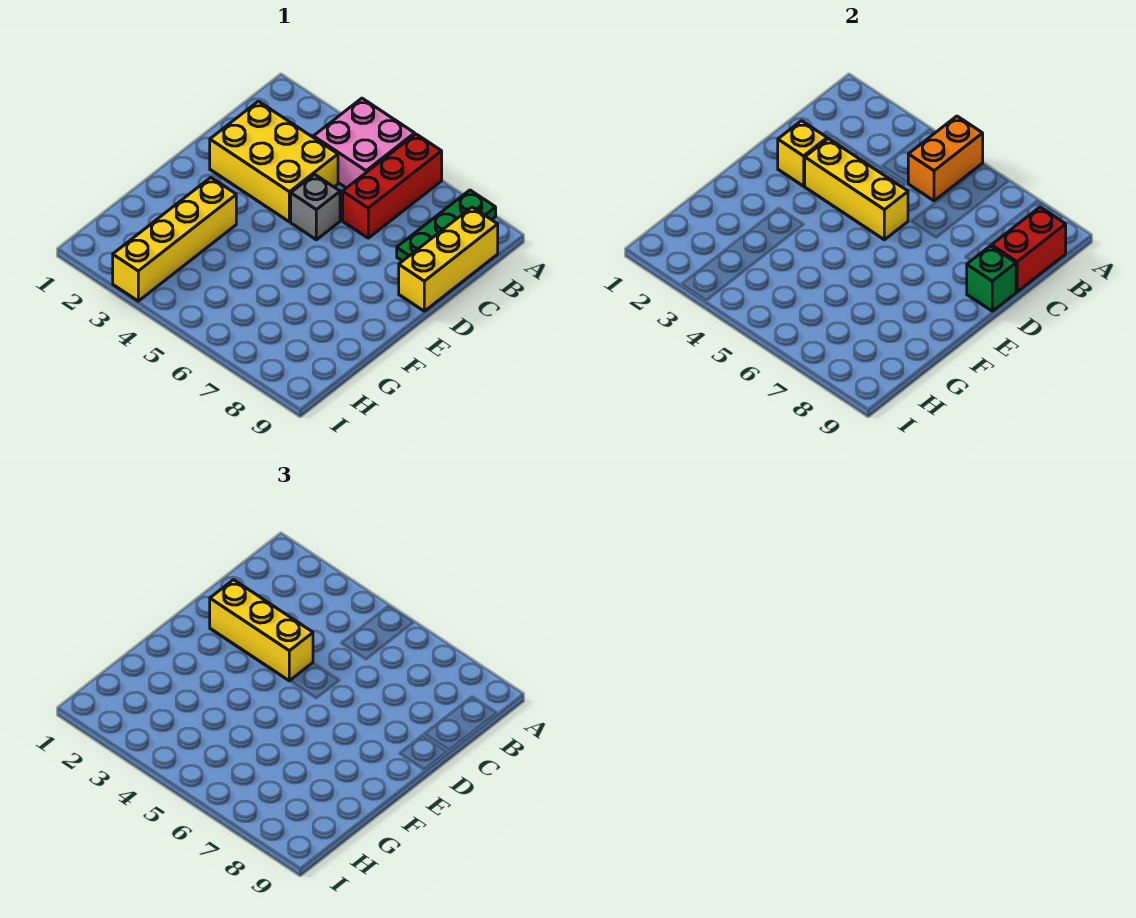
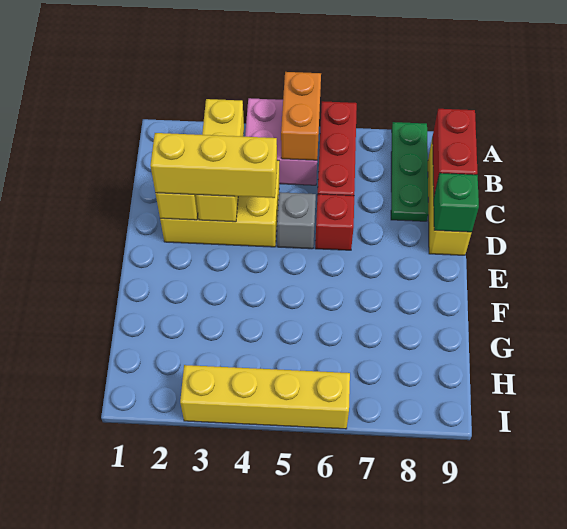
yellow brick D3:D5 level 2 -> yellow brick B3:D3 level 2
none -> red brick D6 level 1
yellow brick F3:I3 level 1 -> yellow brick I3:I6 level 1

